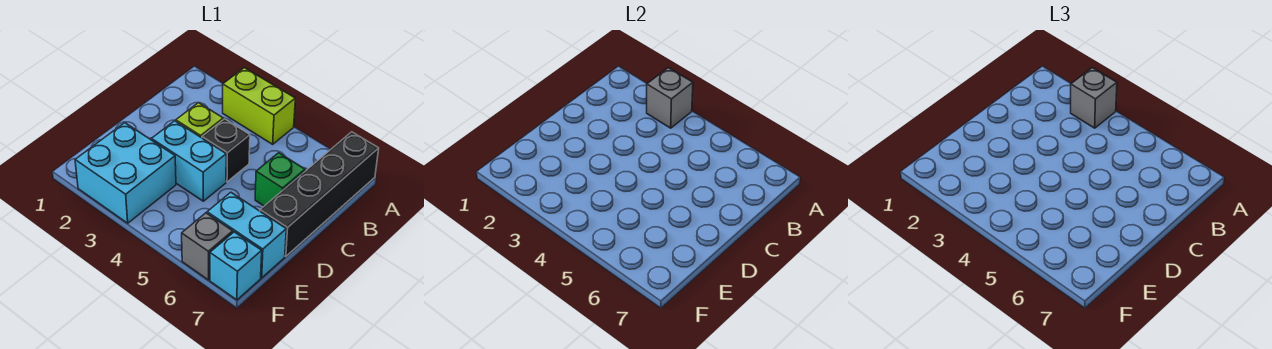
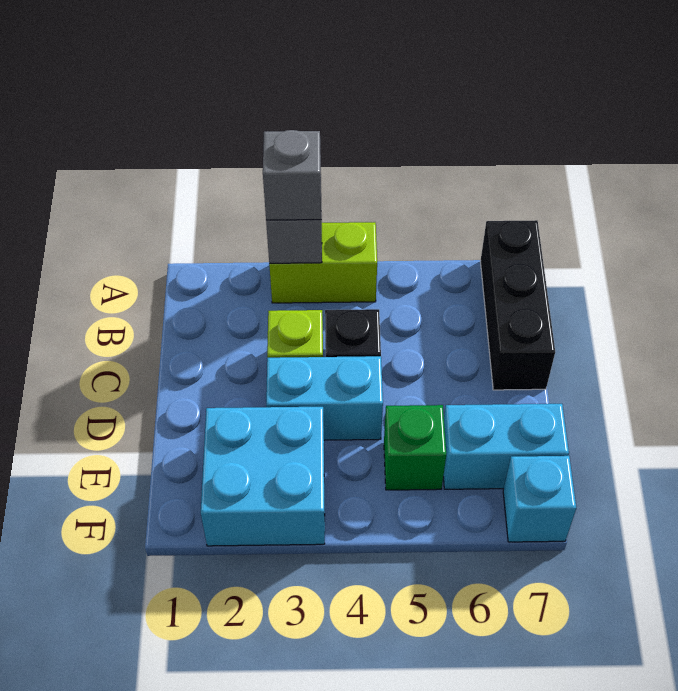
black brick A7:D7 level 1 -> black brick A7:C7 level 1
green brick C6 level 1 -> green brick E5 level 1
grey brick F6 level 1 -> none

